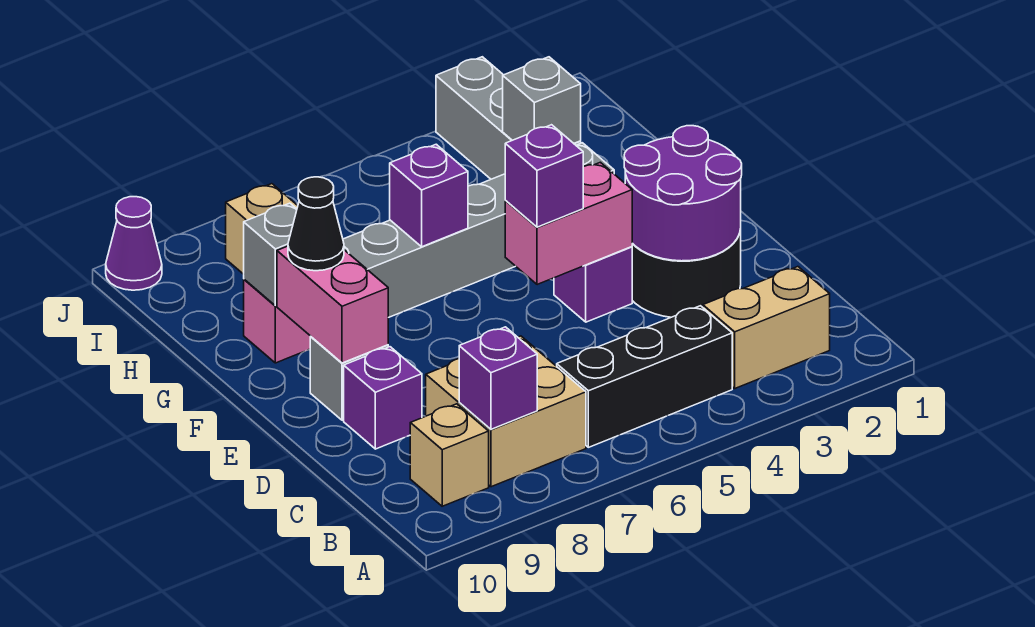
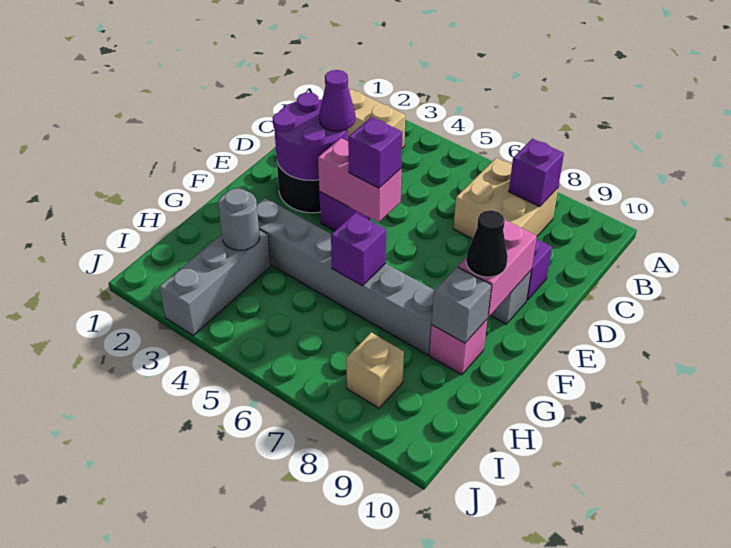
black brick B4:B6 level 1 -> none
tan brick B9 level 1 -> none
grey brick H3 level 2 -> grey round brick H3 level 2
purple cone J10 level 1 -> purple cone D3 level 3

